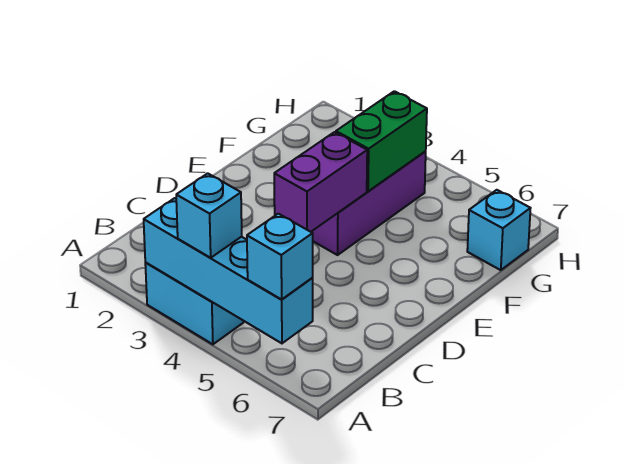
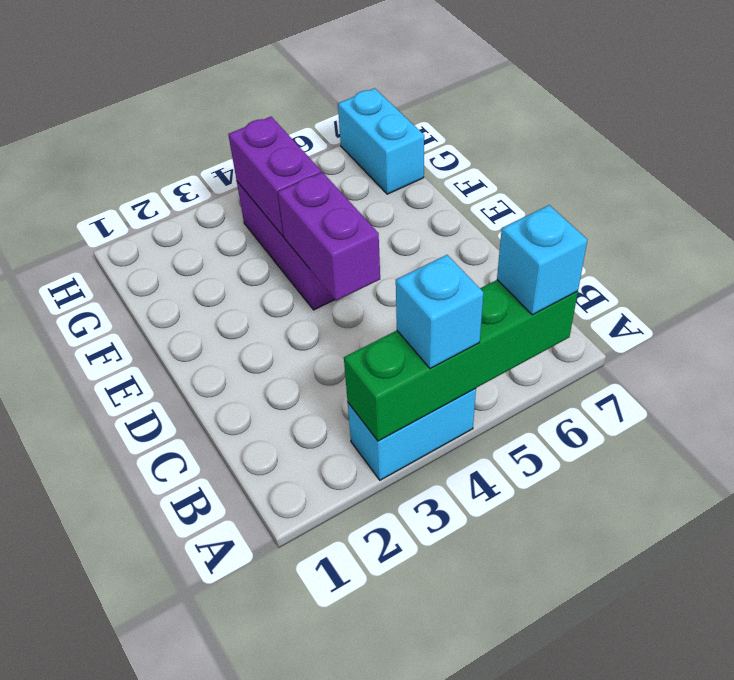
cyan brick A3:A6 level 2 -> green brick A3:A6 level 2
green brick F4:G4 level 2 -> purple brick F4:G4 level 2
cyan brick G7 level 1 -> cyan brick G7:H7 level 1

